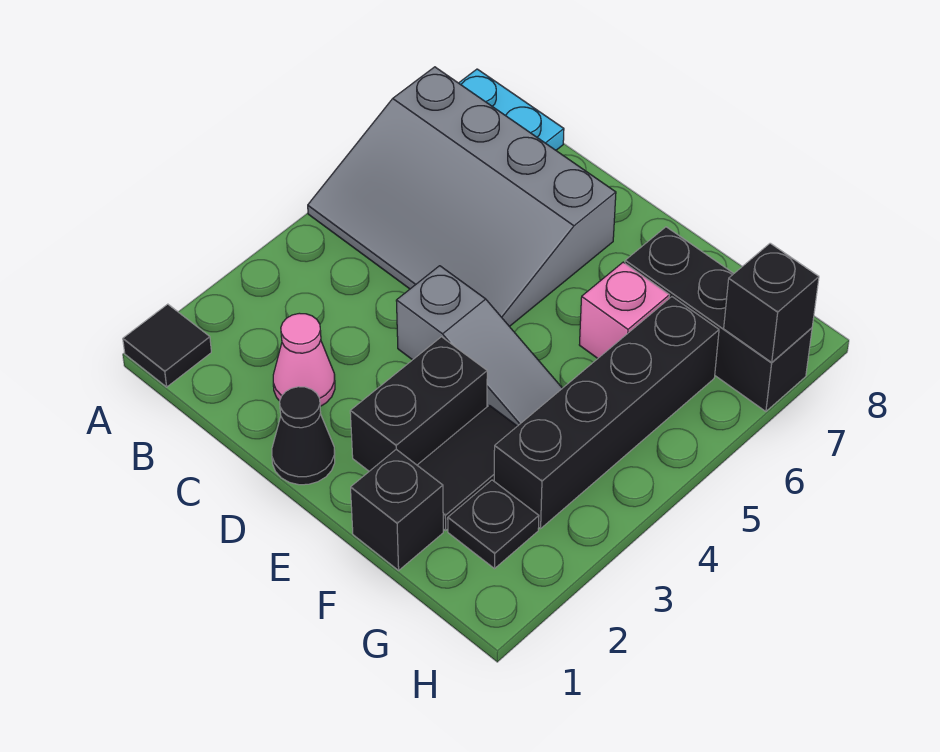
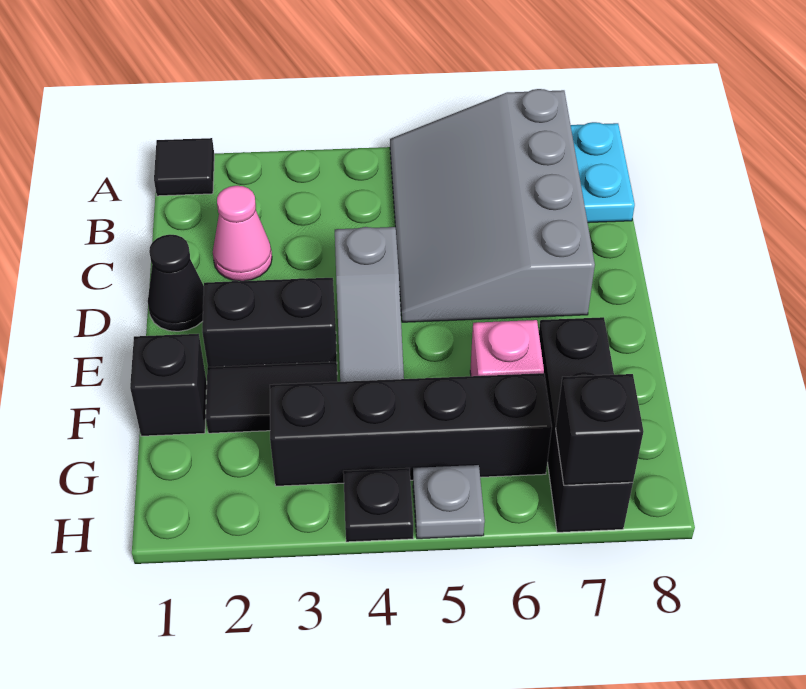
black plate G2 level 1 -> black plate H4 level 1
none -> grey plate H5 level 1

